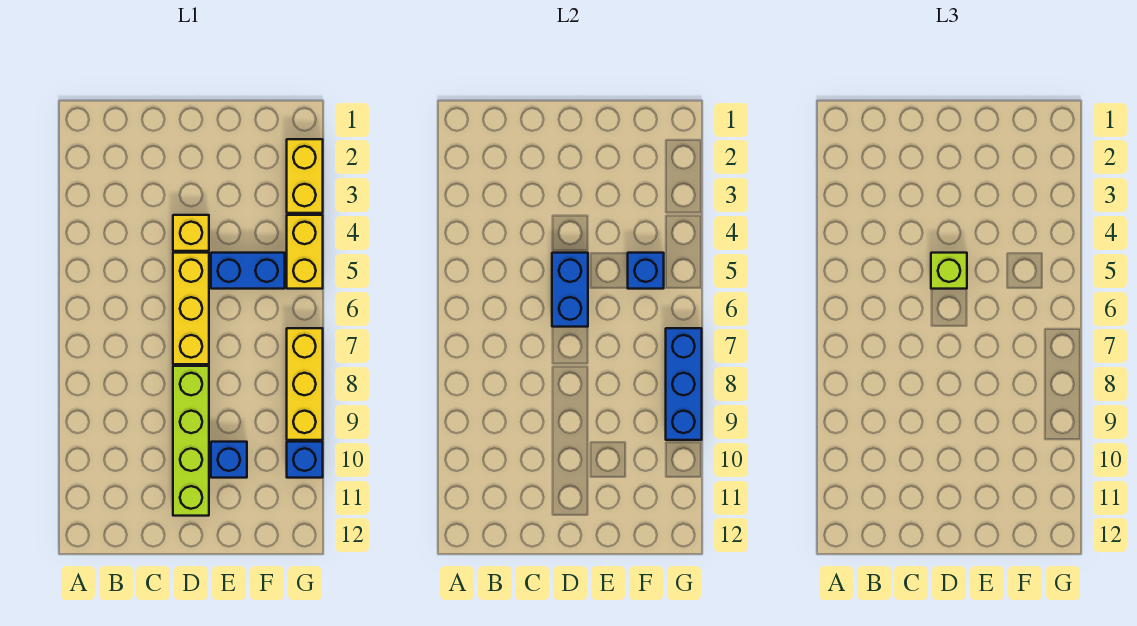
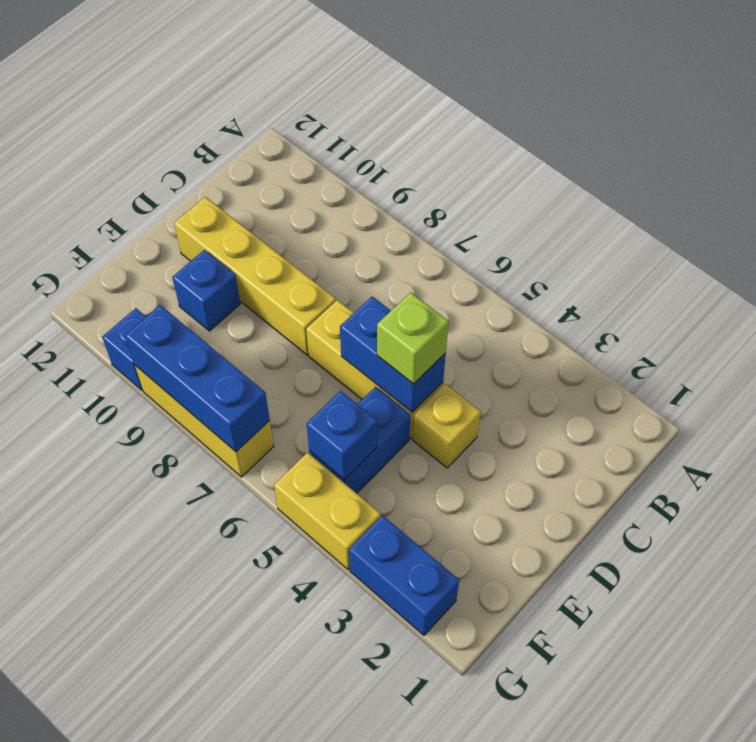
lime brick D8:D11 level 1 -> yellow brick D8:D11 level 1
yellow brick G2:G3 level 1 -> blue brick G2:G3 level 1

